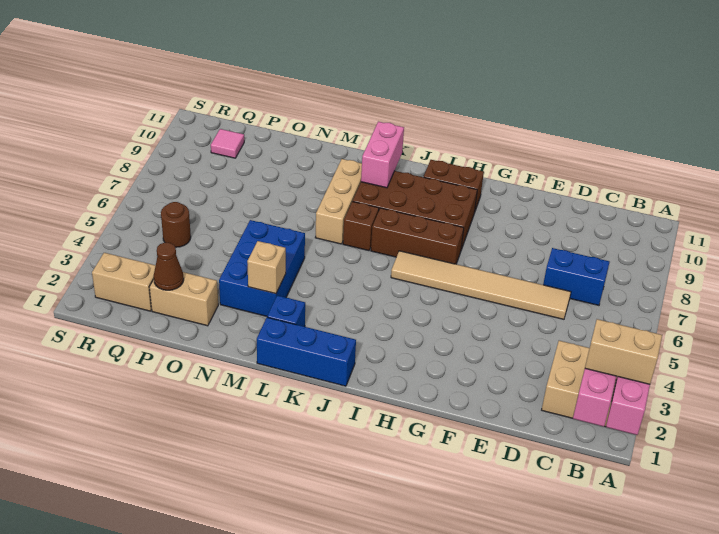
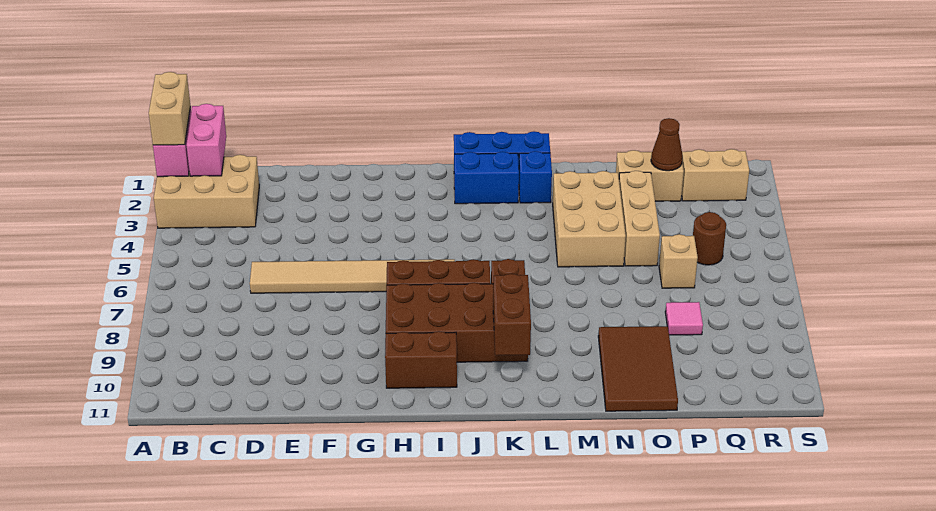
tan brick A2:B2 level 3 -> tan brick A1:A2 level 3
blue brick C7:D7 level 1 -> blue brick J2:K2 level 1
pink brick K9:K10 level 2 -> brown brick K9:K10 level 2
tan brick L7:L9 level 1 -> tan brick O3:O5 level 1
blue brick M3:N5 level 1 -> tan brick M3:N5 level 1
tan brick M3 level 2 -> tan brick P6 level 1
none -> brown tile N9:O11 level 1
pink tile Q10 level 1 -> pink tile P8 level 1

